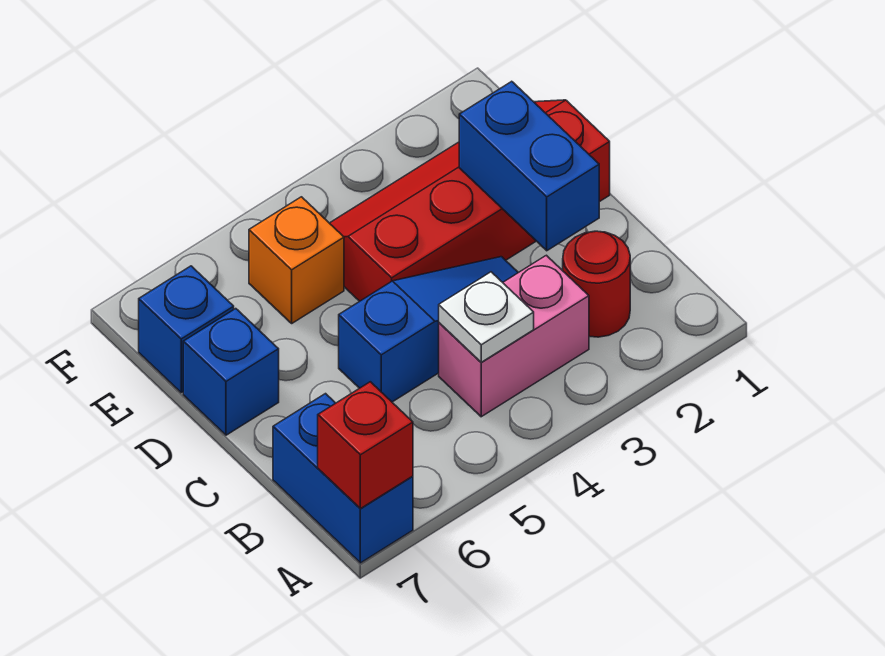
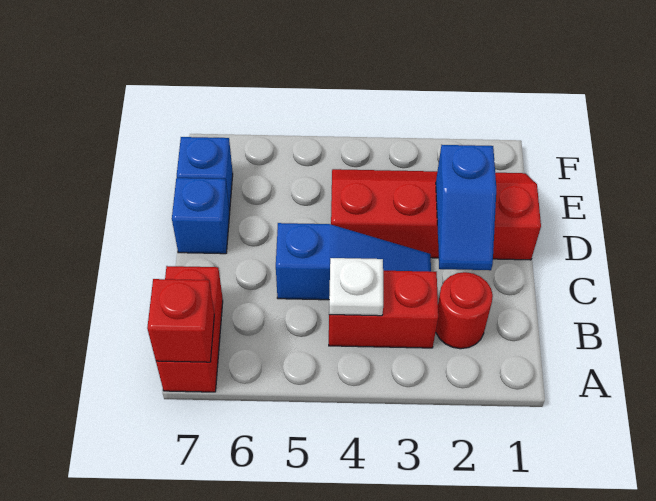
blue brick A7:B7 level 1 -> red brick A7:B7 level 1
pink brick B3:B4 level 1 -> red brick B3:B4 level 1
blue brick C2:D2 level 2 -> blue slope C2:D2 level 2 top D
orange brick E5 level 1 -> none

